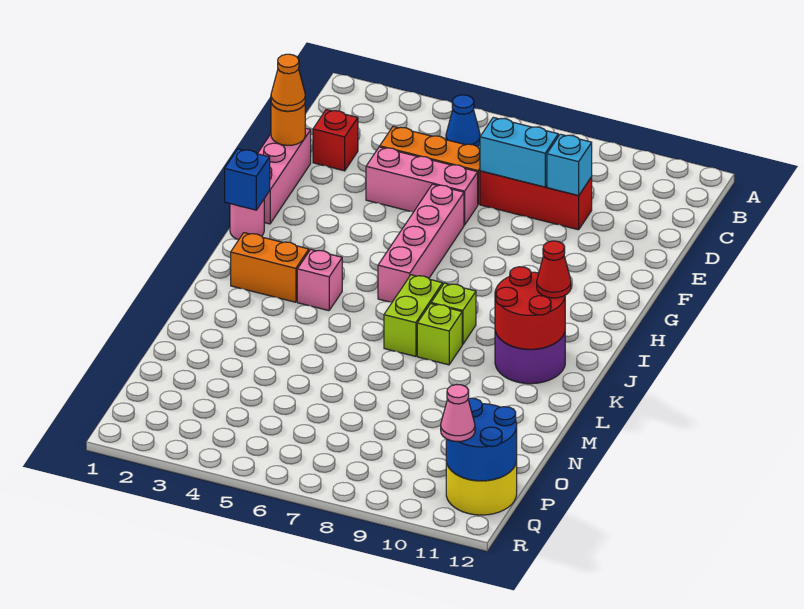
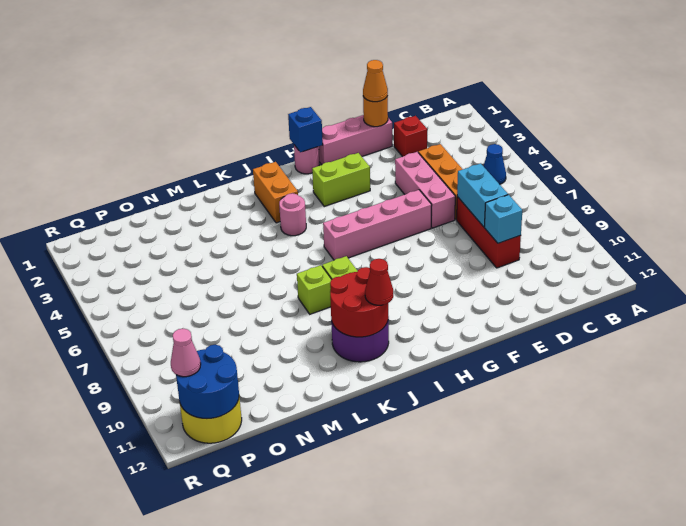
pink brick J4 level 1 -> pink round brick J4 level 1
lime brick J7:K7 level 1 -> lime brick G3:H3 level 1

